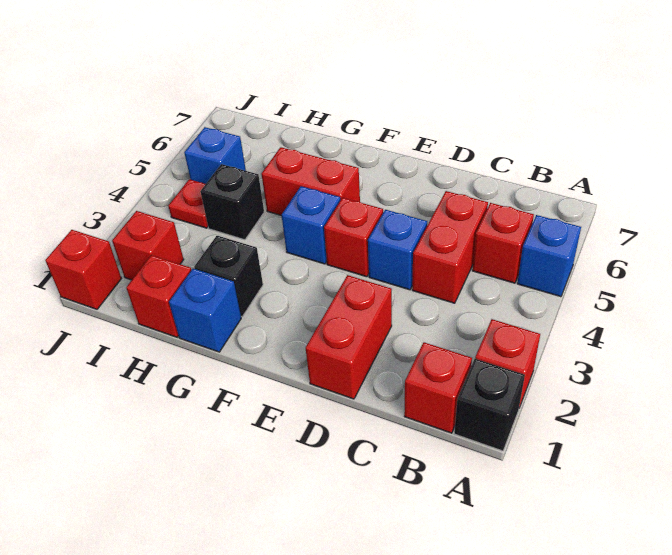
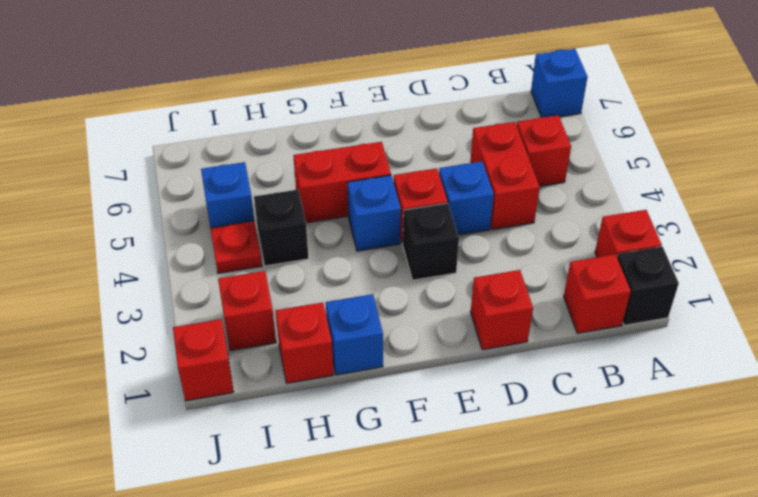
blue brick A5 level 1 -> blue brick A7 level 1
red brick D1:D2 level 1 -> red brick D1 level 1
black brick G2 level 1 -> black brick E3 level 1

